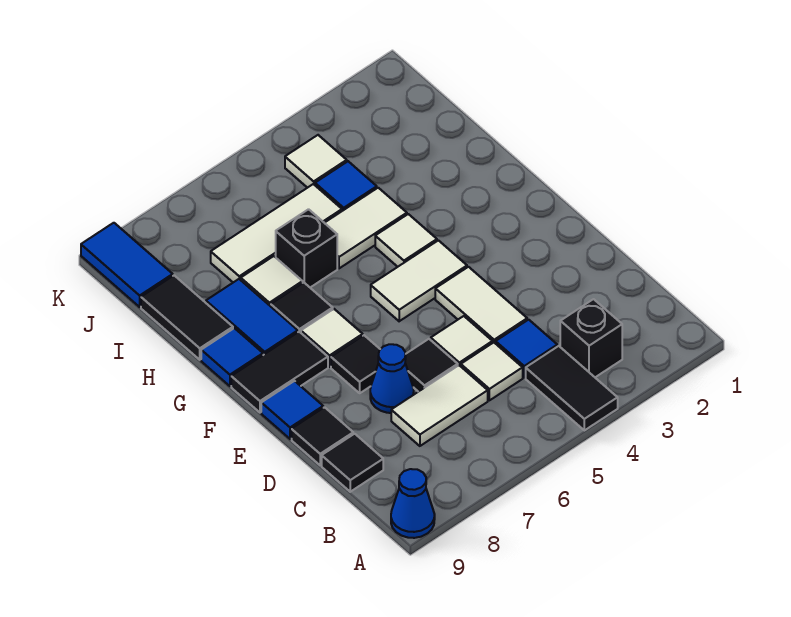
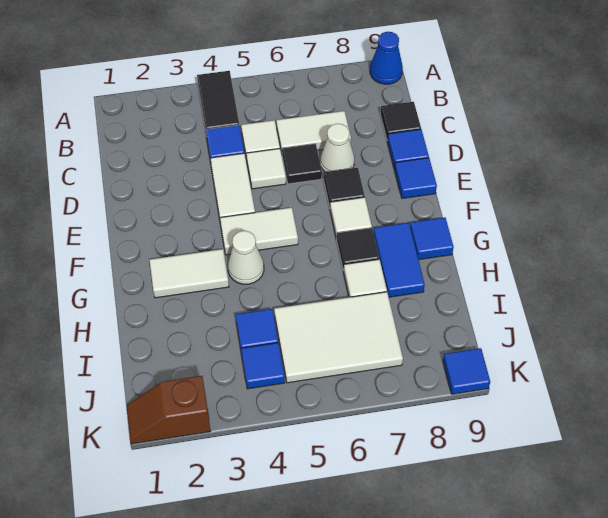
black brick B3 level 1 -> none
blue cone D7 level 1 -> white cone D7 level 1
black tile D9 level 1 -> blue tile D9 level 1
black tile F8:F9 level 1 -> none
white tile G4 level 1 -> white cone G4 level 1
white tile H4:H5 level 1 -> white tile G2:G3 level 1
black brick H6 level 1 -> none
black tile H9:I9 level 1 -> none
white tile I5:I7 level 1 -> white tile I5:J7 level 1
white tile J4 level 1 -> blue tile J4 level 1
blue tile J9:K9 level 1 -> blue tile K9 level 1
none -> brown slope K1:K2 level 1 top 2

